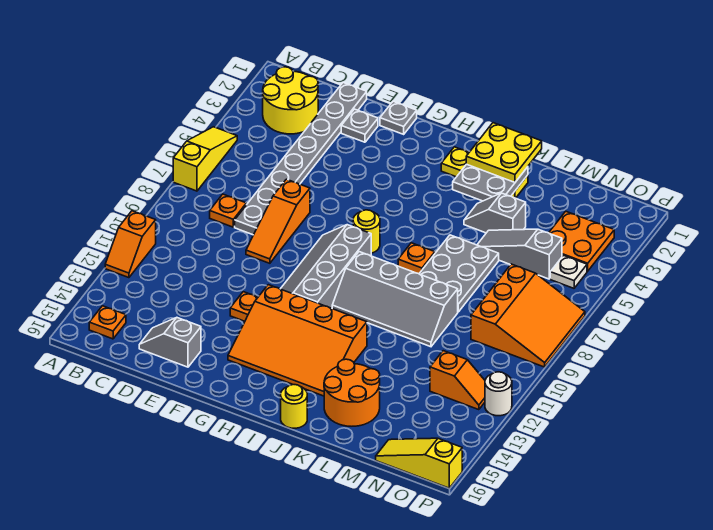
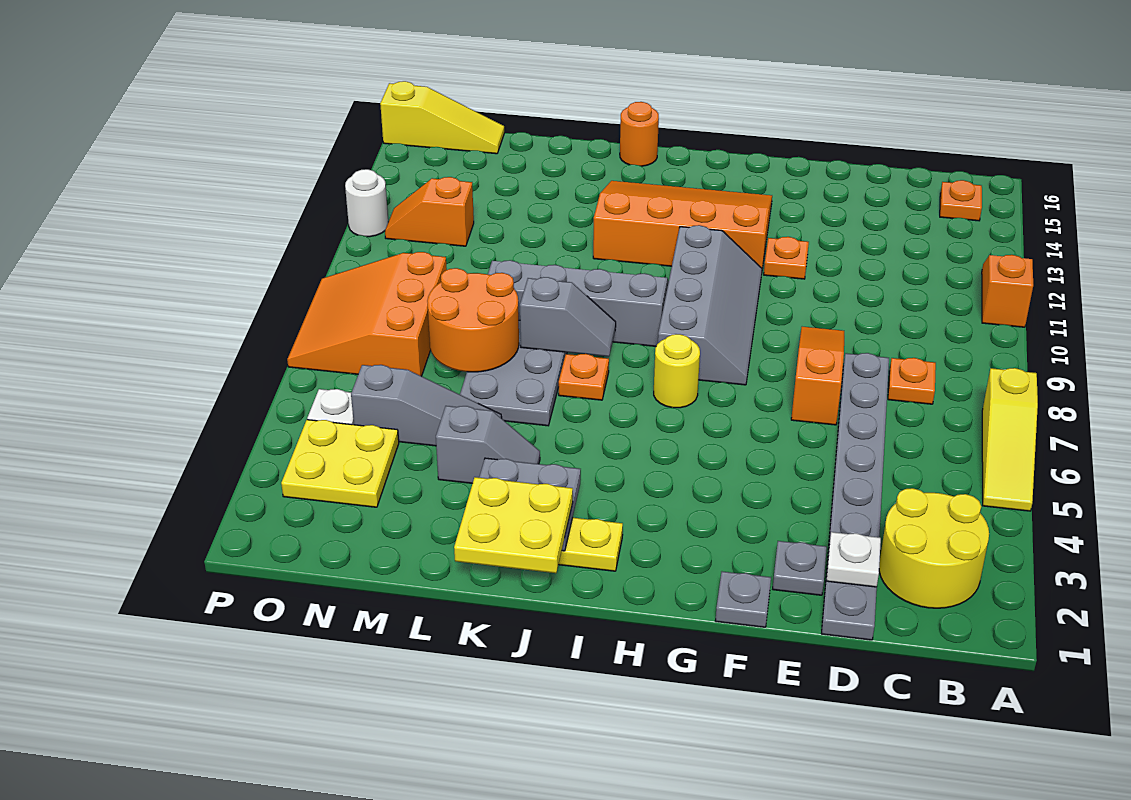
none -> white plate D2 level 2
grey slope D15:E15 level 1 top E -> grey slope J8:K8 level 2 top K
yellow round brick J16 level 1 -> orange round brick J16 level 1
orange round brick K14:L15 level 1 -> orange round brick L7:M8 level 2
orange plate N3:O4 level 1 -> yellow plate N3:O4 level 1

